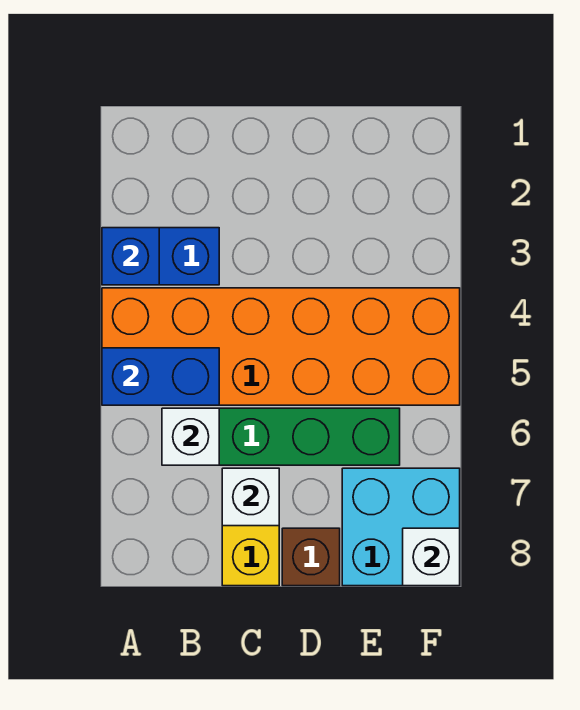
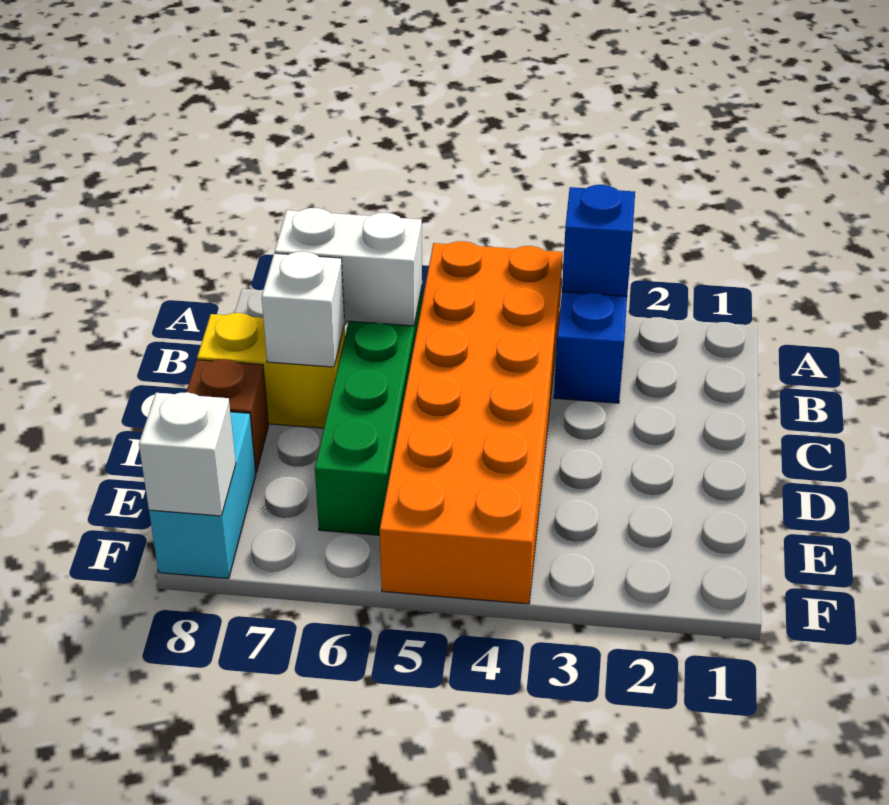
blue brick A5:B5 level 2 -> none
white brick B6 level 2 -> white brick B6:B7 level 2
cyan brick E7:F8 level 1 -> cyan brick E8:F8 level 1

